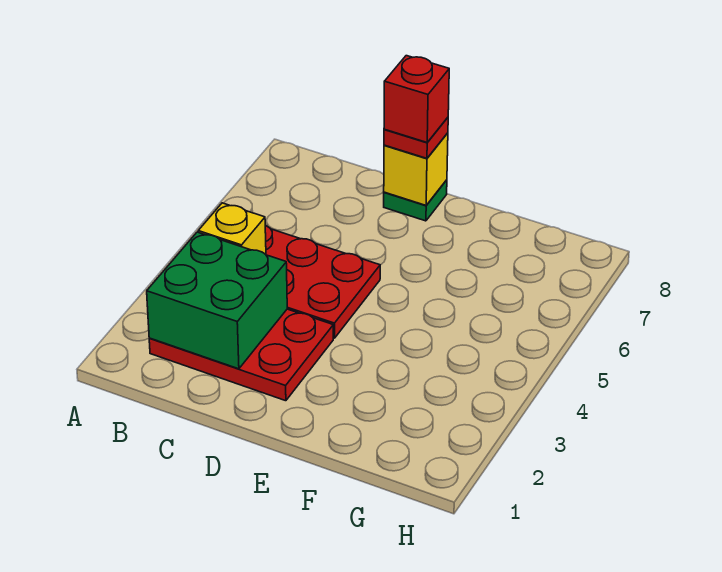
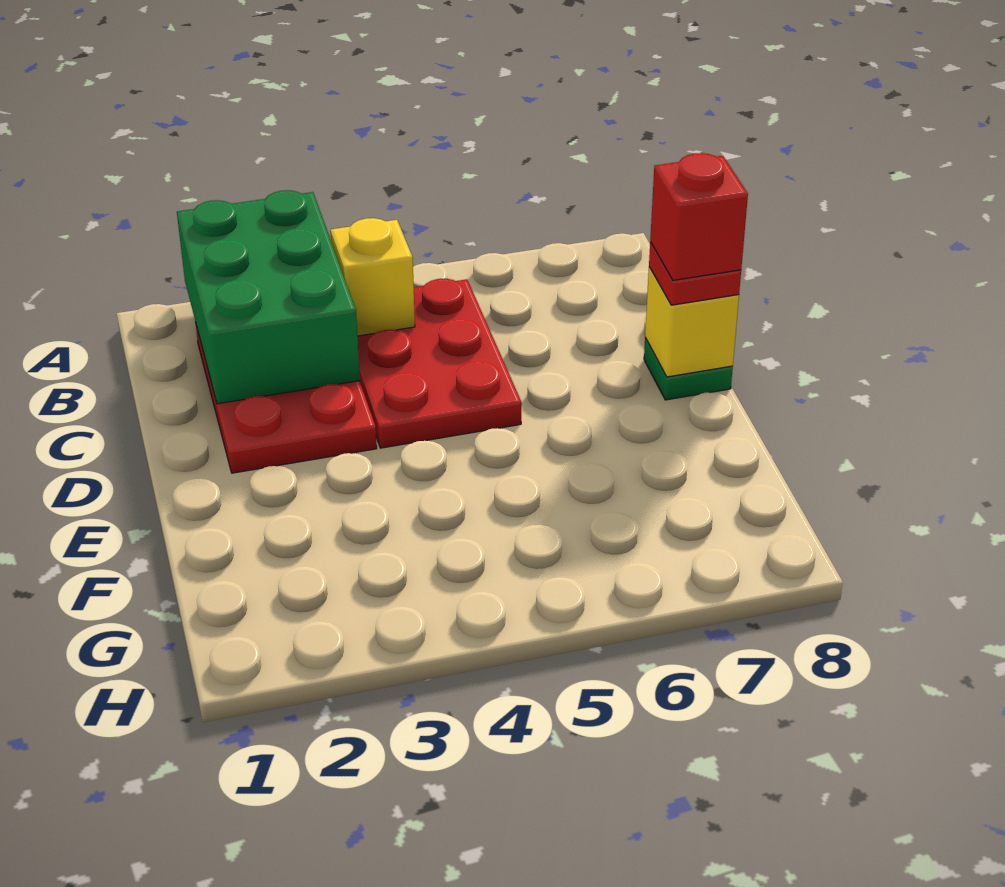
green brick B2:C3 level 2 -> green brick A2:C3 level 2

